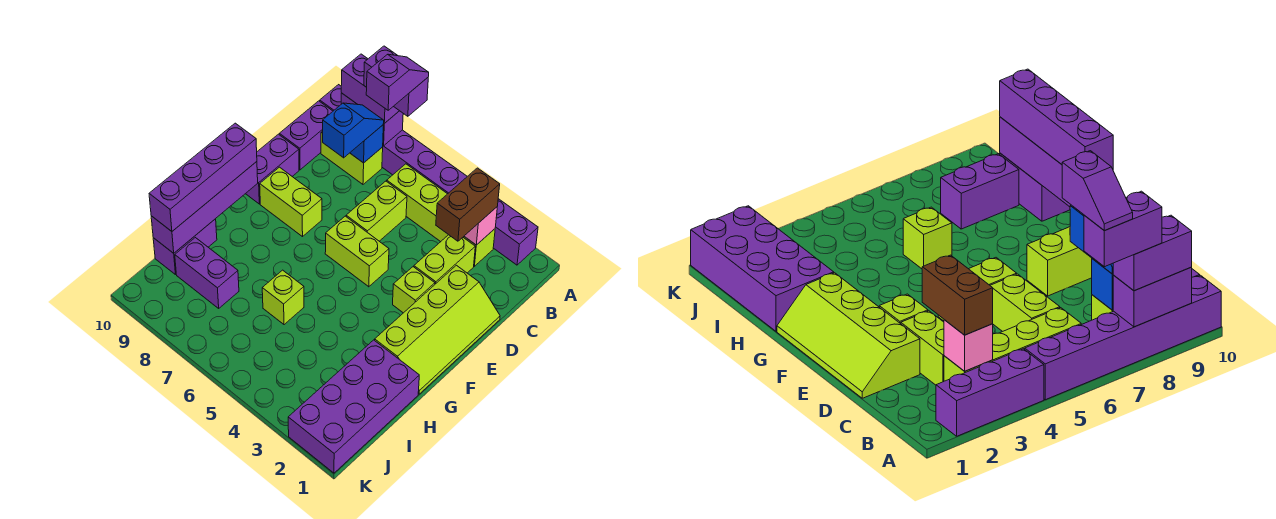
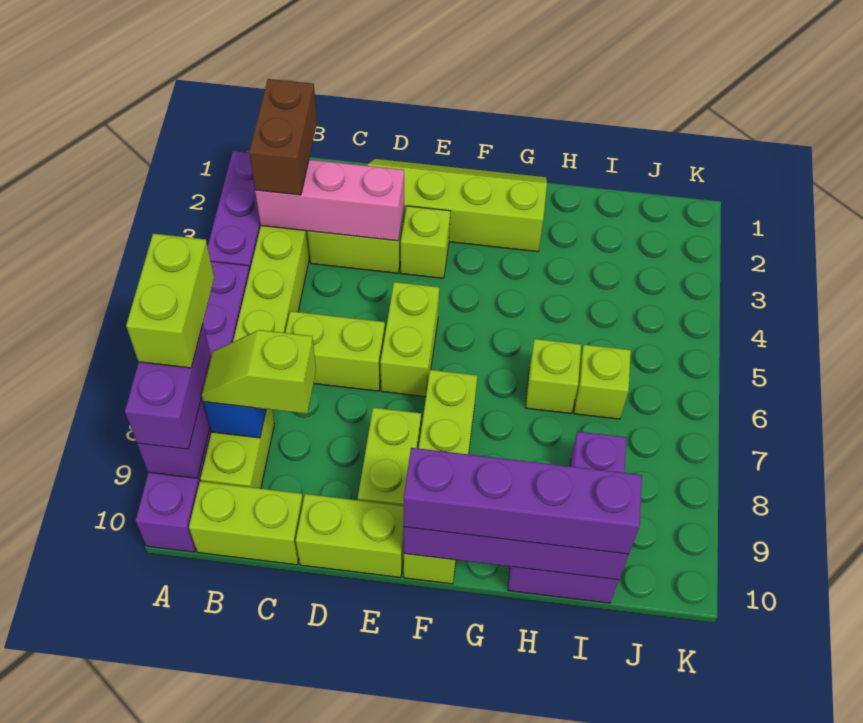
purple brick A7:A8 level 4 -> lime brick A7:A8 level 4
purple slope A7:B7 level 5 top B -> none
pink brick B3 level 2 -> pink brick B3:D3 level 2
brown brick B3:C3 level 3 -> brown brick B2:B3 level 3
blue slope B8:C8 level 3 top C -> lime slope B8:C8 level 3 top C
purple brick B10:C10 level 1 -> lime brick B10:C10 level 1
purple brick D10:E10 level 1 -> lime brick D10:E10 level 1
none -> lime brick F7:F10 level 1
purple brick H1:K2 level 1 -> none
none -> lime brick I6 level 1

